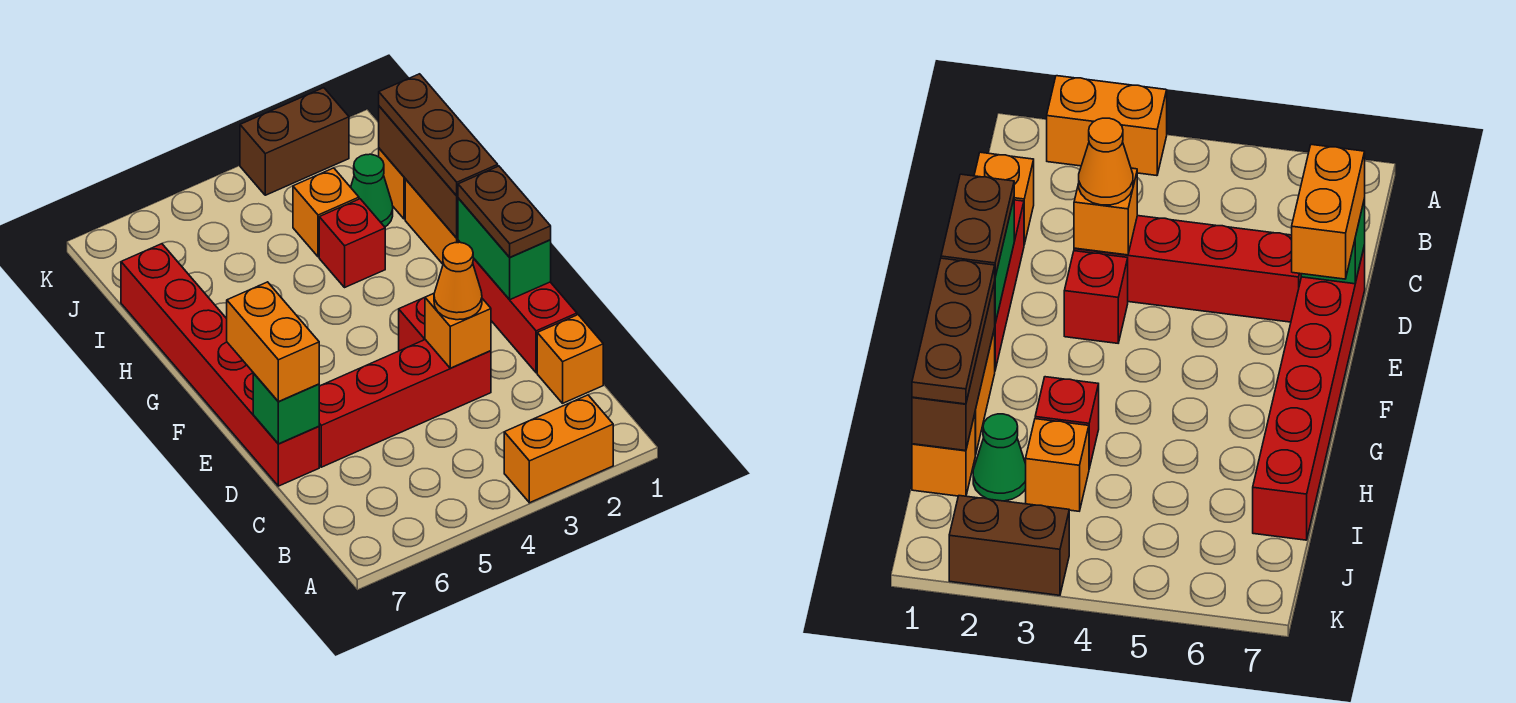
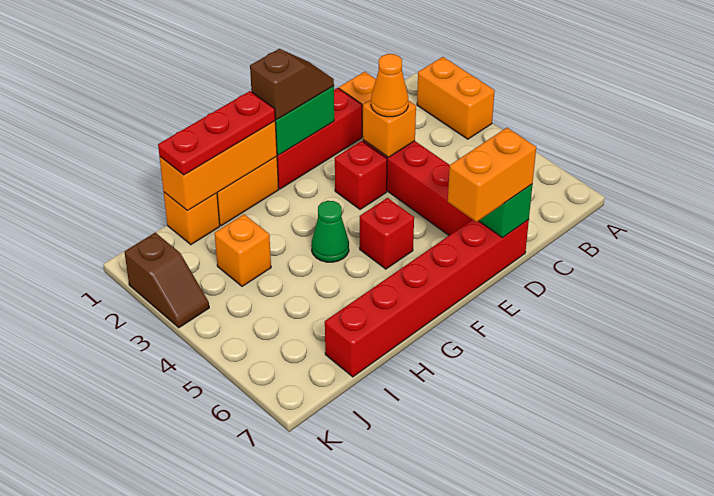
brown plate E1:F1 level 3 -> brown slope E1:F1 level 3 top F
brown brick G1:I1 level 2 -> orange brick G1:I1 level 2
brown plate G1:I1 level 3 -> red plate G1:I1 level 3
red brick H3 level 1 -> red brick F5 level 1
green cone I2 level 1 -> green cone G4 level 1
brown brick K2:K3 level 1 -> brown slope K2:K3 level 1 top 2

